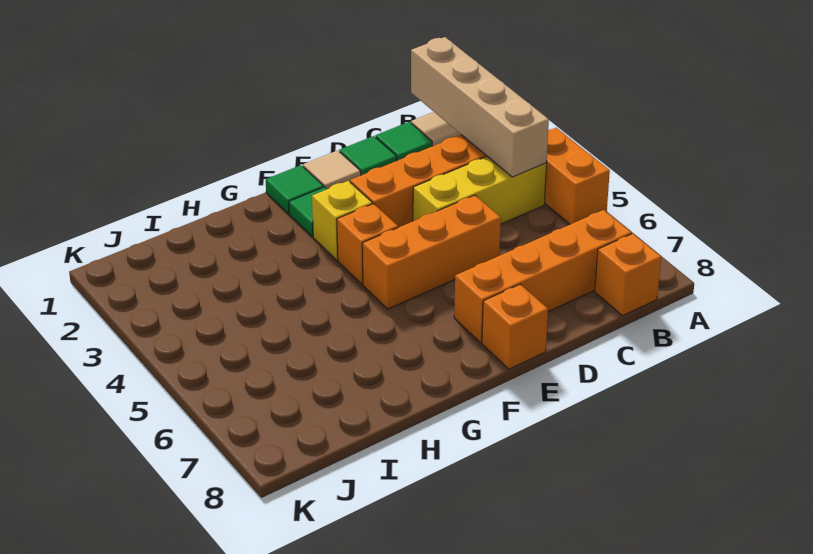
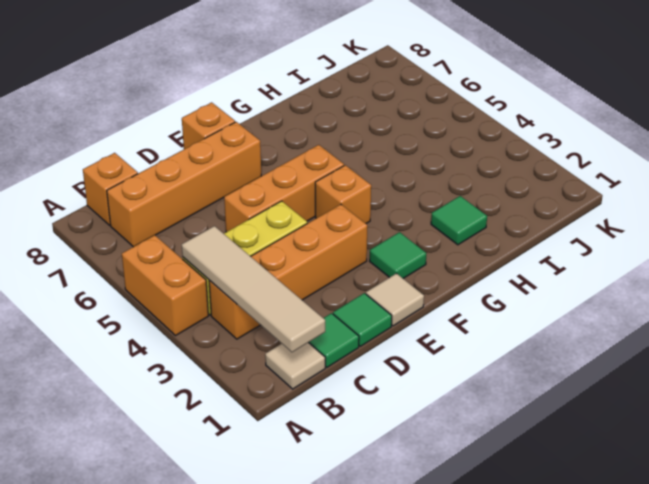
tan brick B1:B4 level 2 -> tan tile B1:B4 level 2
green tile F1 level 1 -> green tile H2 level 1
yellow brick F3 level 1 -> none

